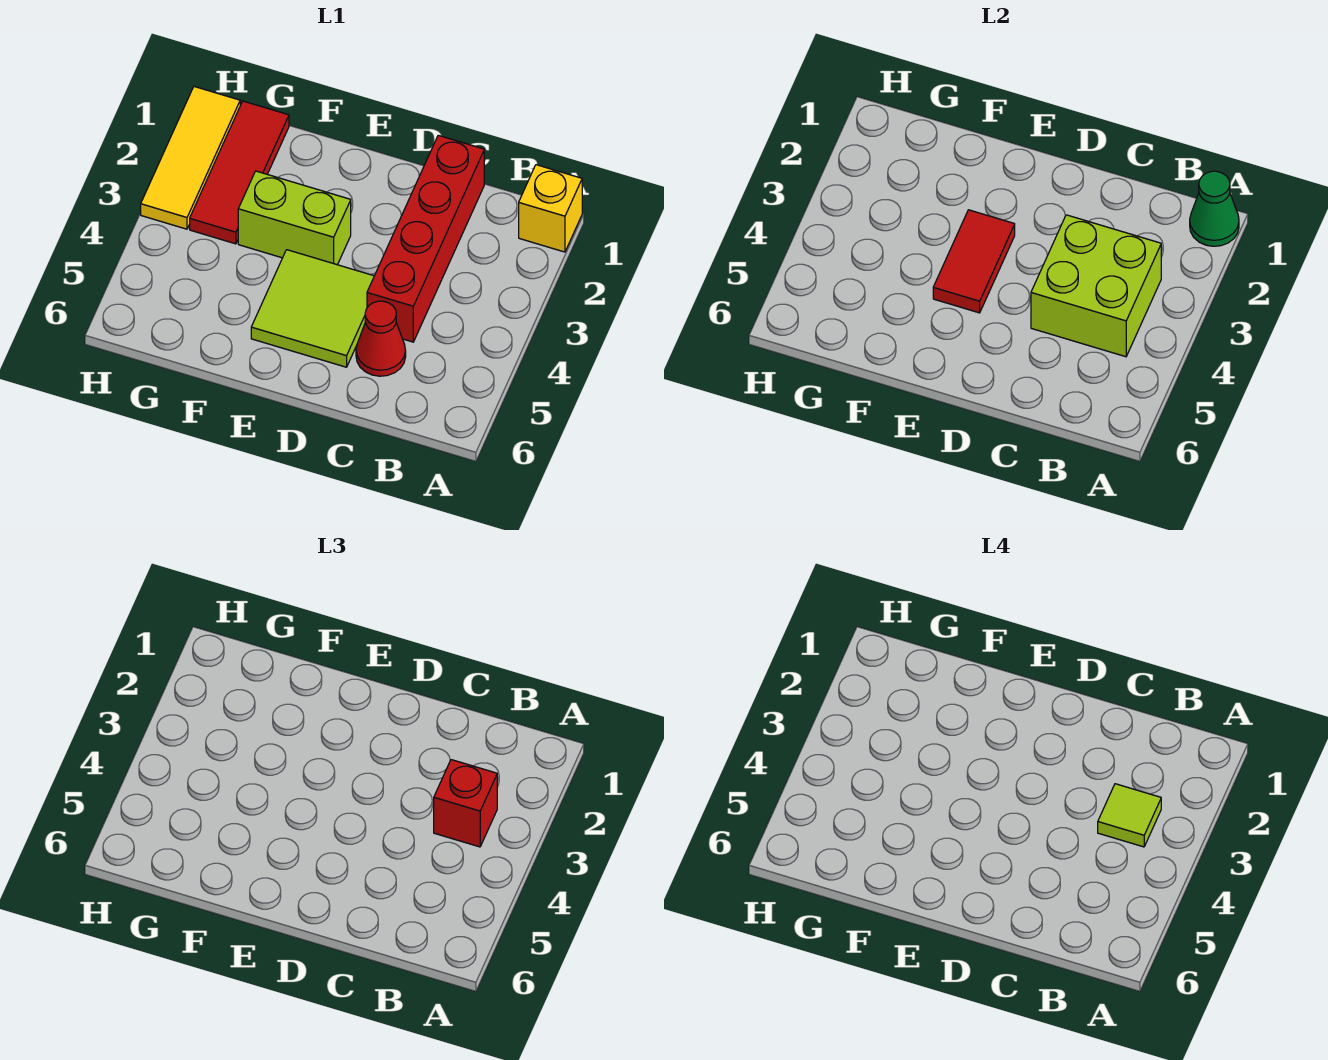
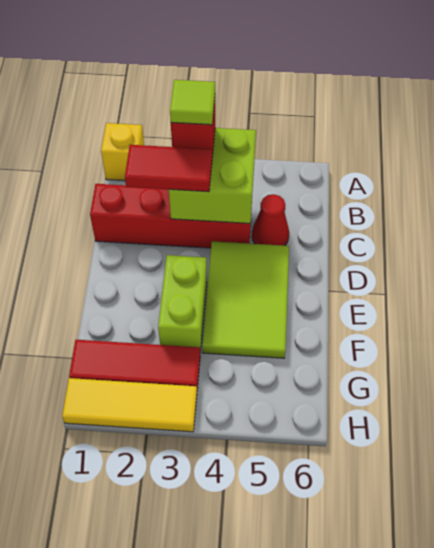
green cone A1 level 2 -> none
lime tile D4:E5 level 1 -> lime tile D4:F5 level 1
red tile E3:E4 level 2 -> red tile C2:C3 level 3

